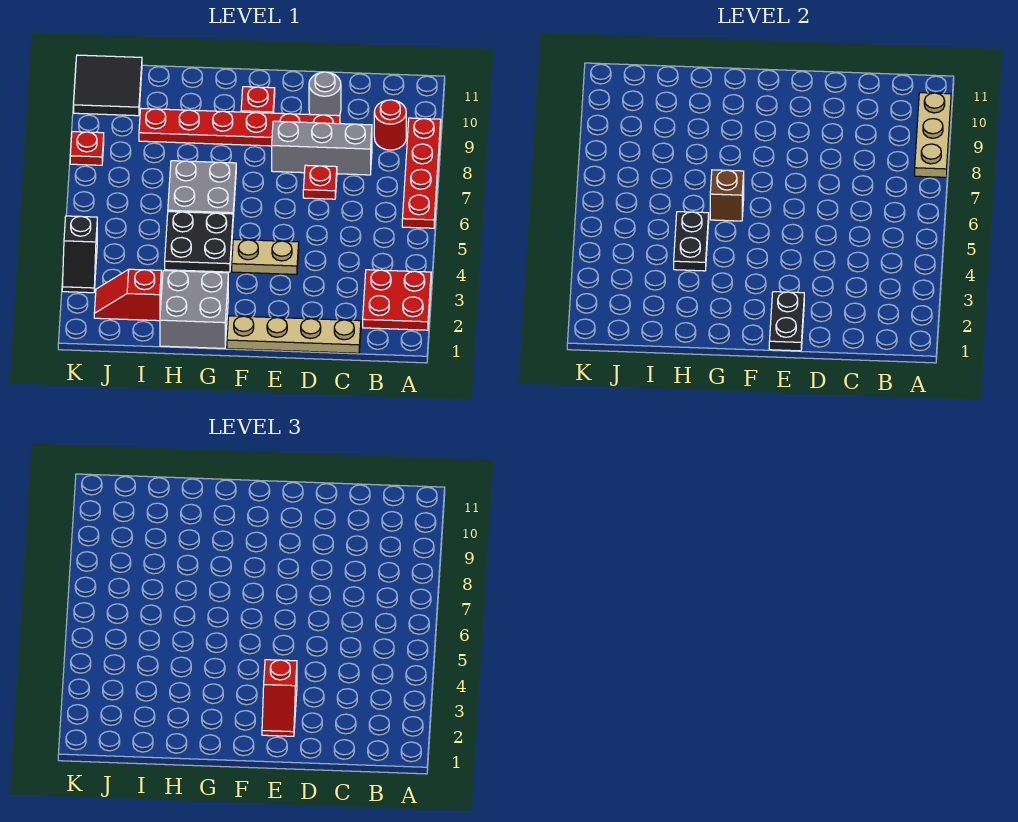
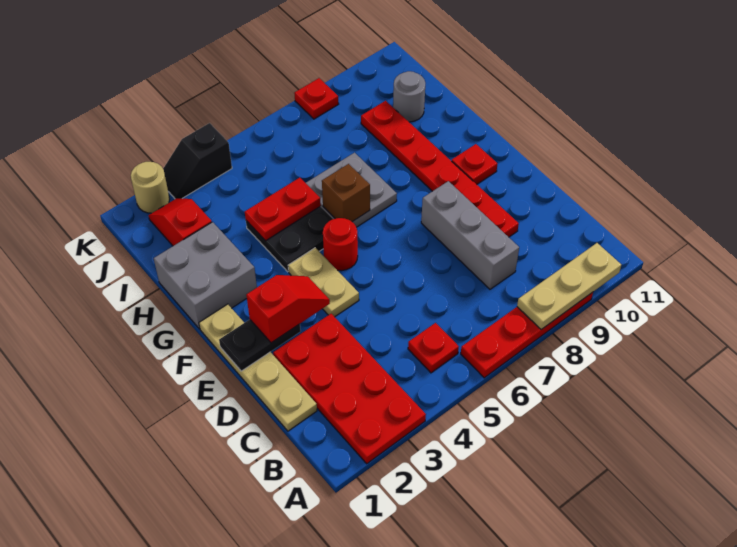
red plate A2:B3 level 1 -> red plate A2:D3 level 1
red round brick B9 level 1 -> red round brick F5 level 1
red plate D7 level 1 -> red plate B5 level 1
grey round brick D10 level 1 -> grey round brick I10 level 1
red slope E2:E3 level 3 top 3 -> red slope E2:E3 level 3 top 2
black plate H4:H5 level 2 -> red plate H4:H5 level 2
black tile J10:K11 level 1 -> none
none -> tan round brick K2 level 1

